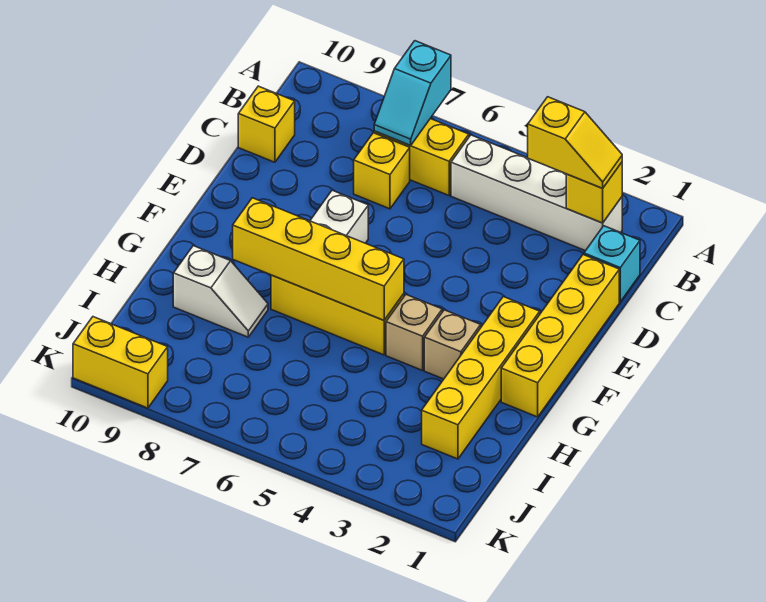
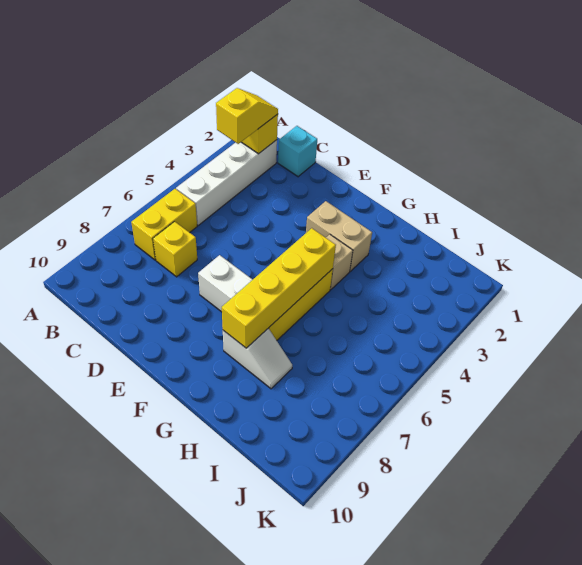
cyan slope A7:B7 level 2 top A -> none
yellow brick C10 level 1 -> none
yellow brick D1:G1 level 1 -> none
yellow brick F2:I2 level 1 -> none
tan brick G3 level 1 -> tan brick F3:G3 level 1
white slope H8:H9 level 1 top 9 -> white slope G8:H8 level 1 top G
yellow brick K9:K10 level 1 -> none

